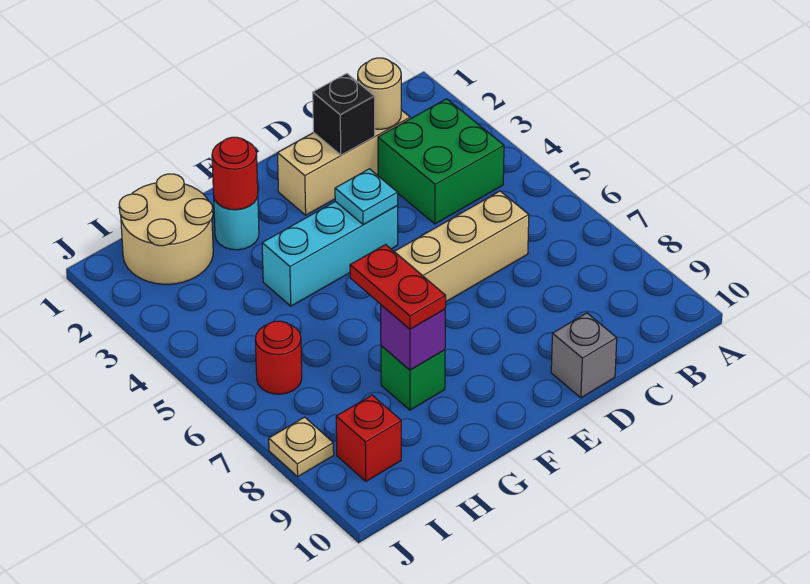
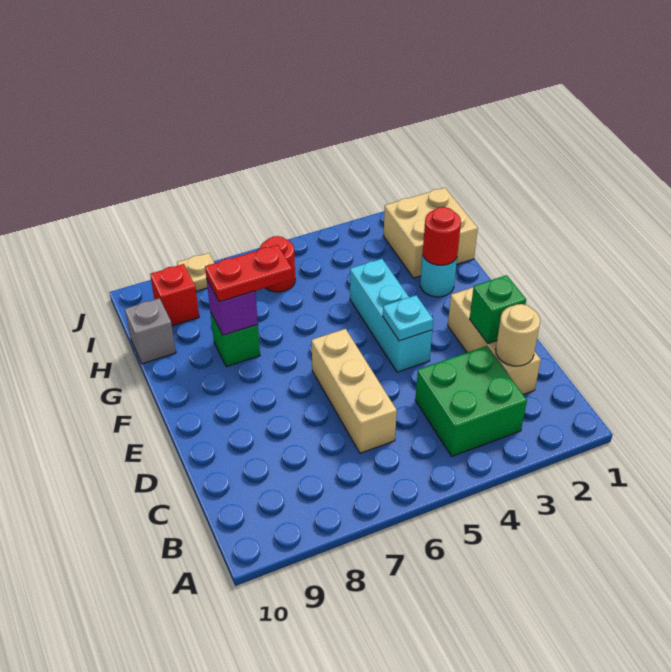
black brick D2 level 2 -> green brick D2 level 2
grey brick D10 level 1 -> grey brick H10 level 1
tan round brick H1:I2 level 1 -> tan brick H1:I2 level 1

